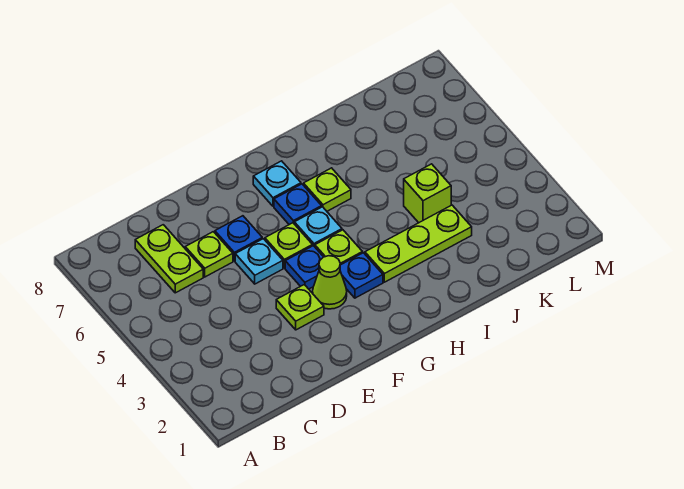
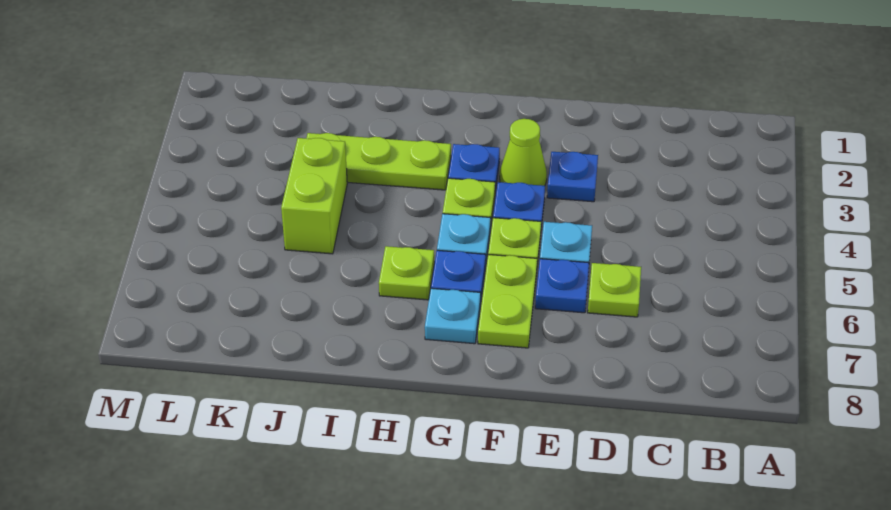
lime plate C6:C7 level 1 -> lime plate F6:F7 level 1
lime plate E3 level 1 -> blue plate E3 level 1
lime brick J4 level 1 -> lime brick J4:J5 level 1

